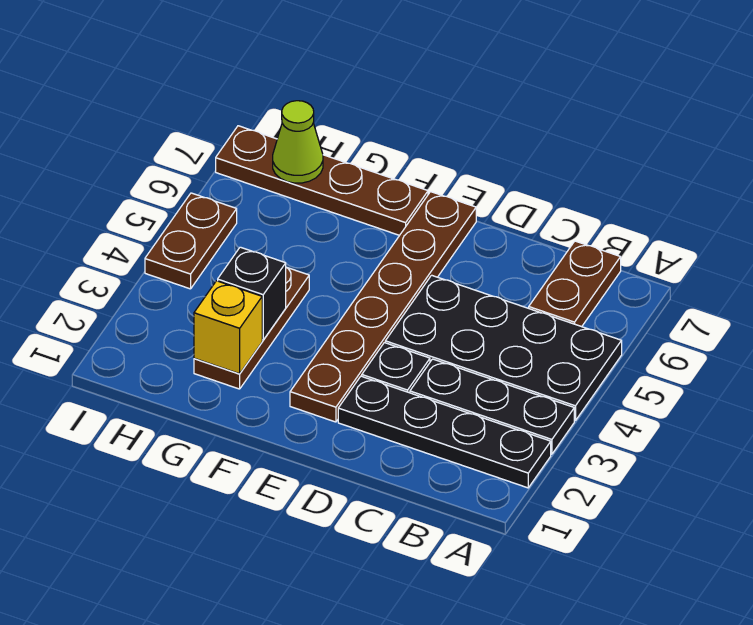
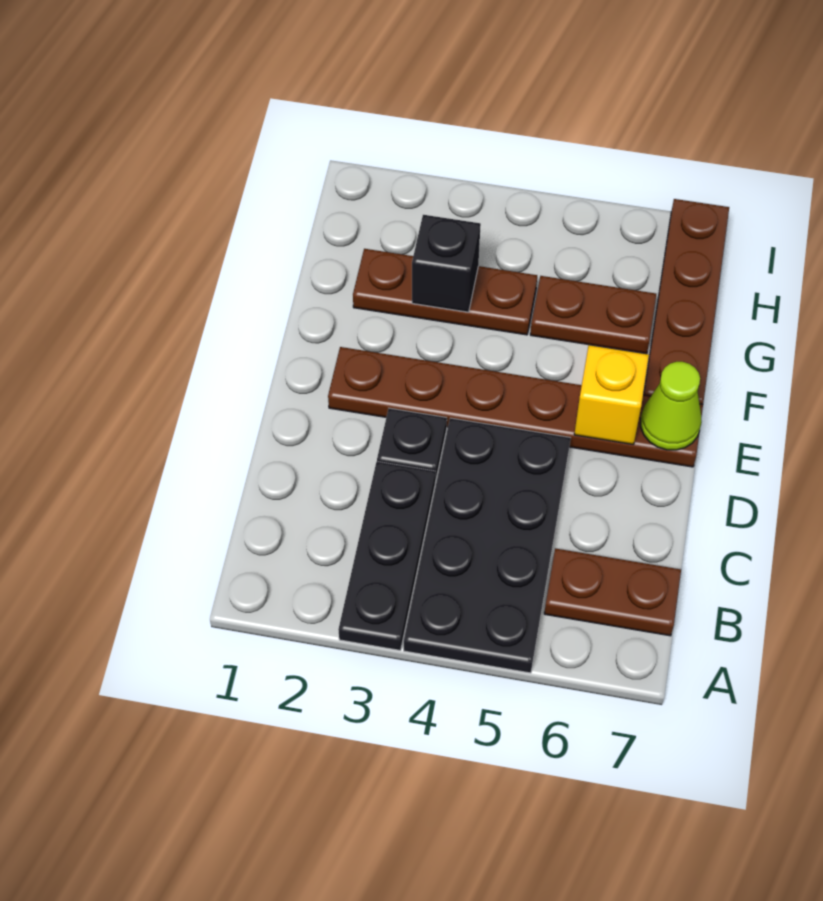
black plate A2:D2 level 1 -> none
yellow brick G2 level 2 -> yellow brick E6 level 2
lime cone H7 level 2 -> lime cone E7 level 2
brown plate I4:I5 level 1 -> brown plate G5:G6 level 1

